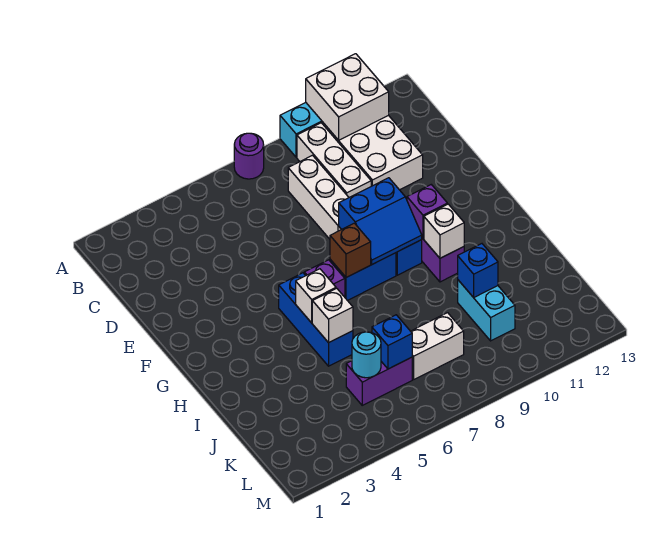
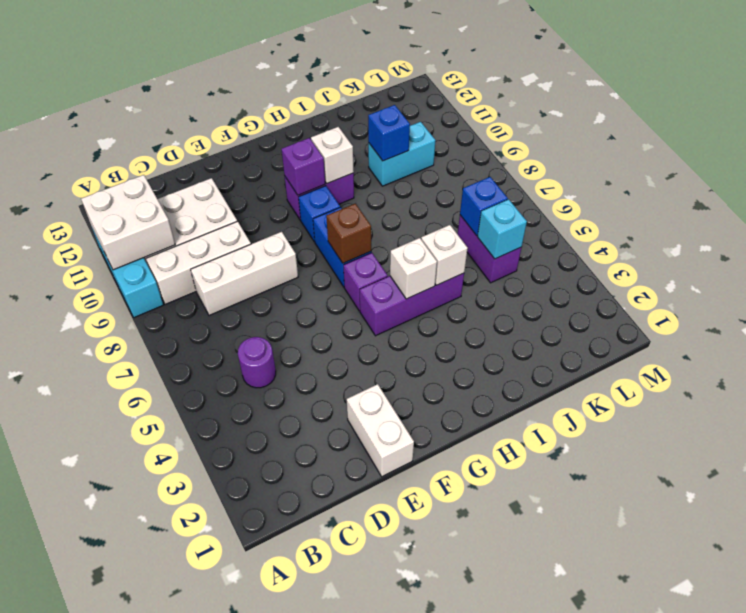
purple round brick A7 level 1 -> purple round brick C5 level 1
blue slope F8:G9 level 2 top F -> none
blue brick G5:I5 level 1 -> purple brick G5:I5 level 1
cyan round brick K5 level 2 -> cyan brick K5 level 2
white brick K7:K8 level 1 -> white brick E1:E2 level 1

